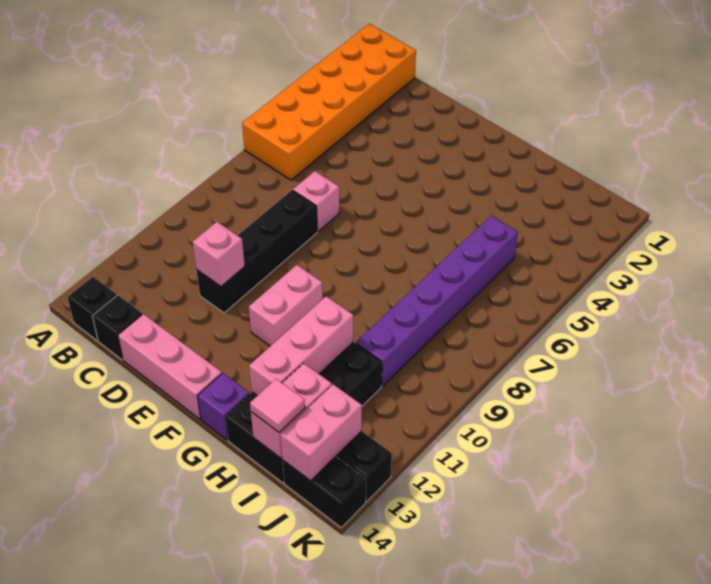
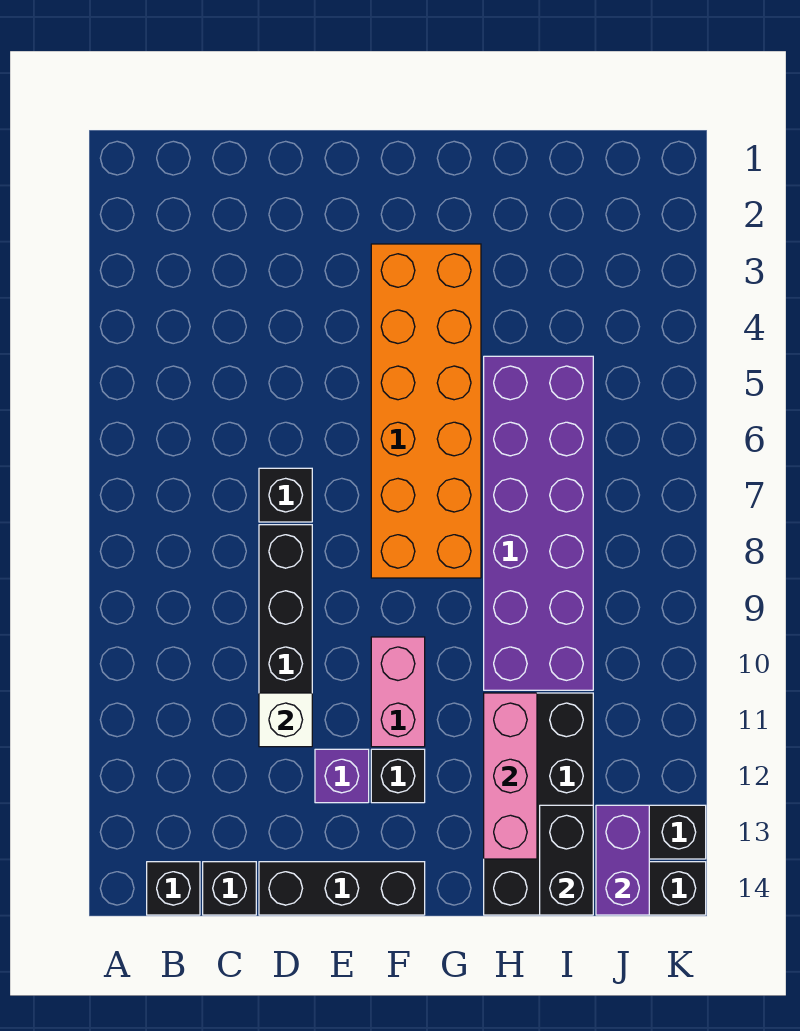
orange brick A1:B6 level 1 -> orange brick F3:G8 level 1
pink brick D7 level 1 -> black brick D7 level 1
pink brick D11 level 2 -> white brick D11 level 2
pink brick D14:F14 level 1 -> black brick D14:F14 level 1
none -> black brick F12 level 1
purple brick G14 level 1 -> purple brick E12 level 1
purple brick I5:I10 level 1 -> purple brick H5:I10 level 1
pink brick I13:I14 level 2 -> black brick I13:I14 level 2
pink tile I14 level 3 -> none
pink brick J13:J14 level 2 -> purple brick J13:J14 level 2

